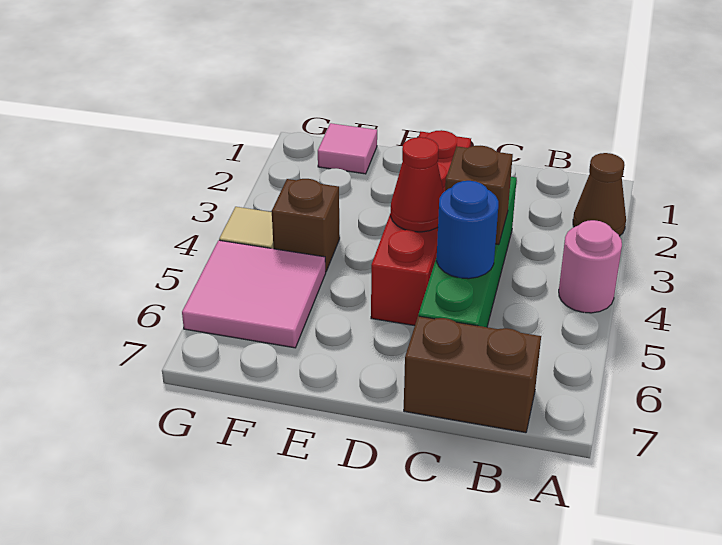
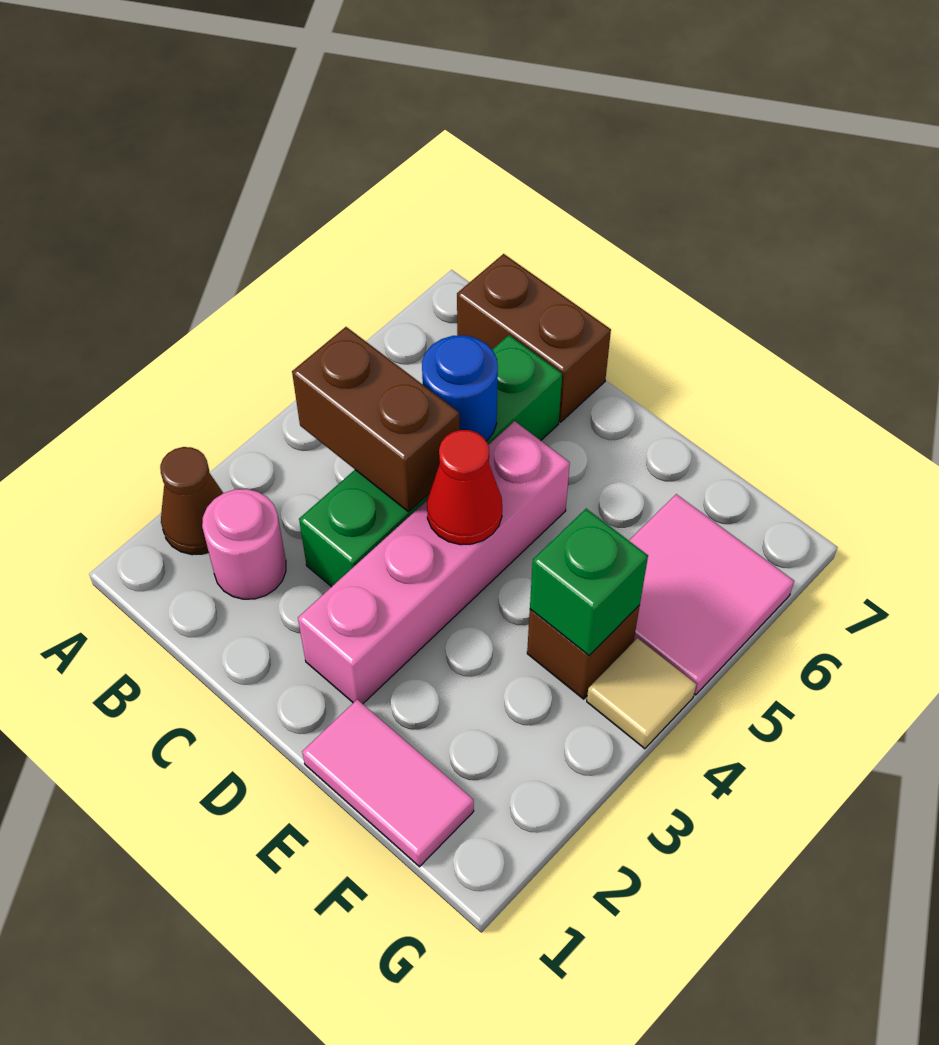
pink round brick A4 level 1 -> pink round brick B2 level 1
brown brick C4 level 2 -> brown brick B4:C4 level 2
red brick D2:D5 level 1 -> pink brick D2:D5 level 1
pink tile F1 level 1 -> pink tile E1:F1 level 1
none -> green brick F4 level 2

